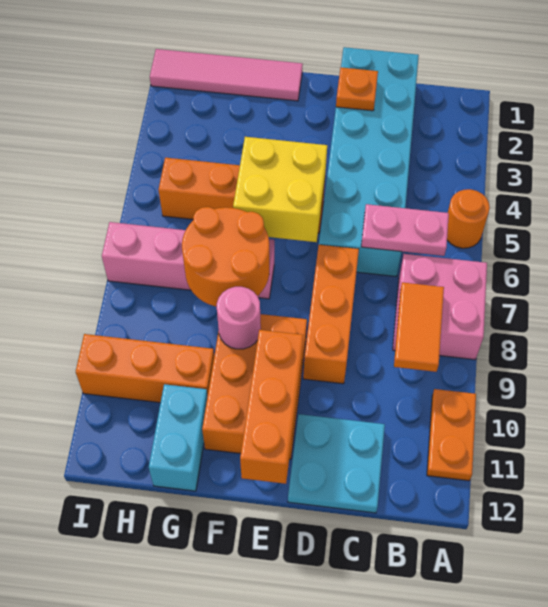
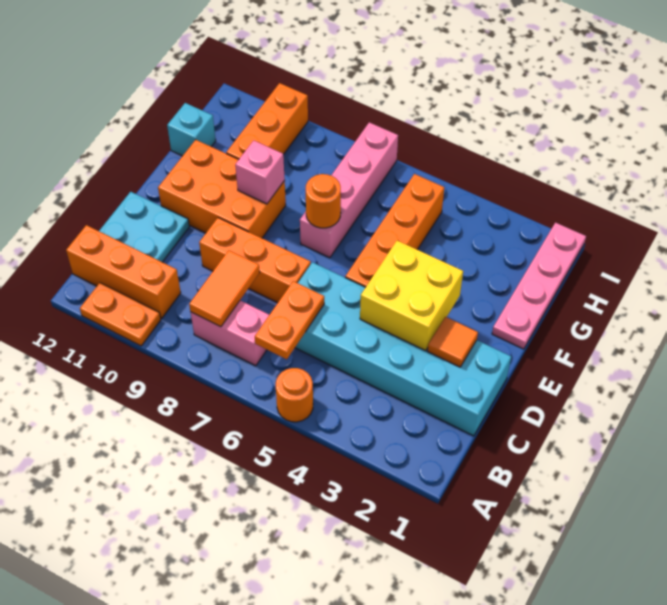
pink brick A7:B8 level 1 -> pink brick B7:B8 level 1
pink plate B6:C6 level 2 -> orange plate B6:C6 level 2
orange tile B8:B9 level 2 -> orange tile B8:C8 level 2
orange plate D2 level 2 -> orange tile D2 level 2
yellow brick E5:F6 level 2 -> yellow brick D3:E4 level 2
orange brick E10:E12 level 2 -> orange brick B10:B12 level 1
pink tile F1:I1 level 1 -> pink plate F1:I1 level 1
orange round brick F7:G8 level 2 -> orange round brick F7 level 2
pink round brick F9 level 2 -> pink brick F9 level 2
cyan brick G11:G12 level 1 -> cyan brick G12 level 1

